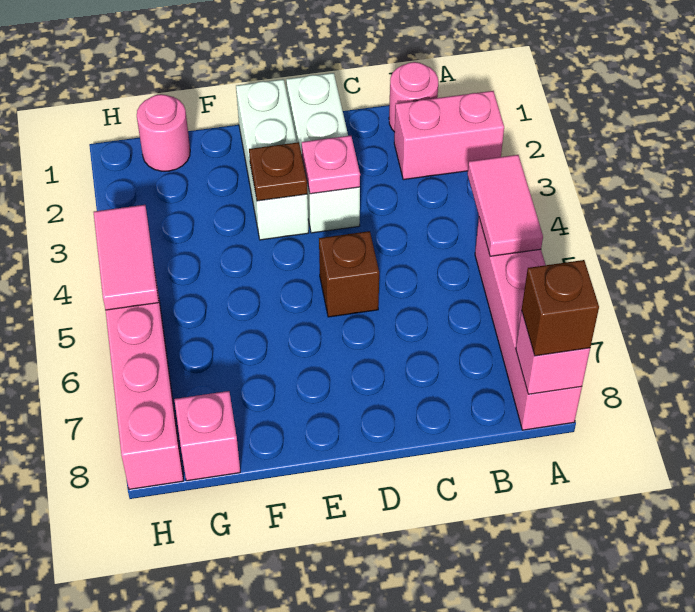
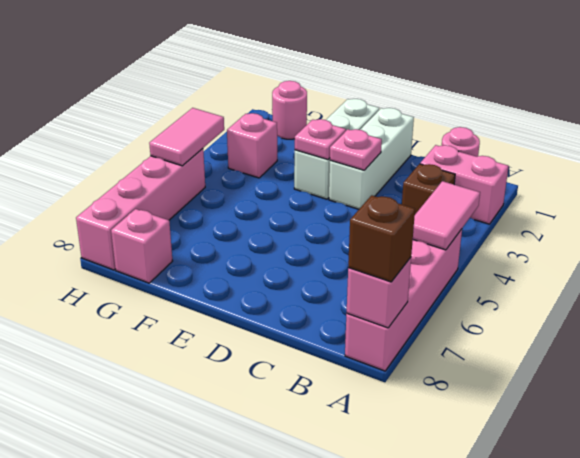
brown brick D5 level 1 -> brown brick B3 level 1
brown plate E3 level 2 -> pink plate E3 level 2
none -> pink brick G3 level 1

